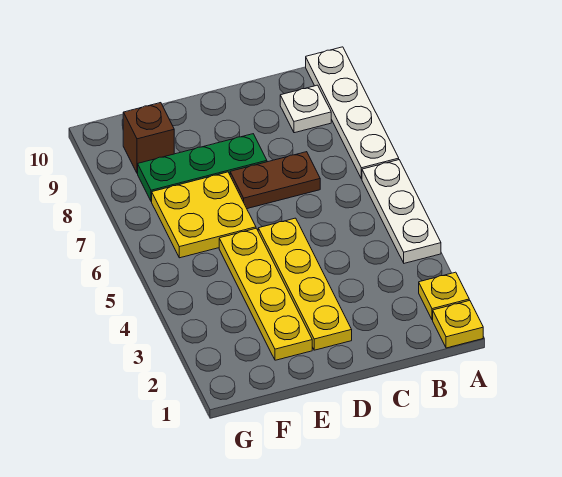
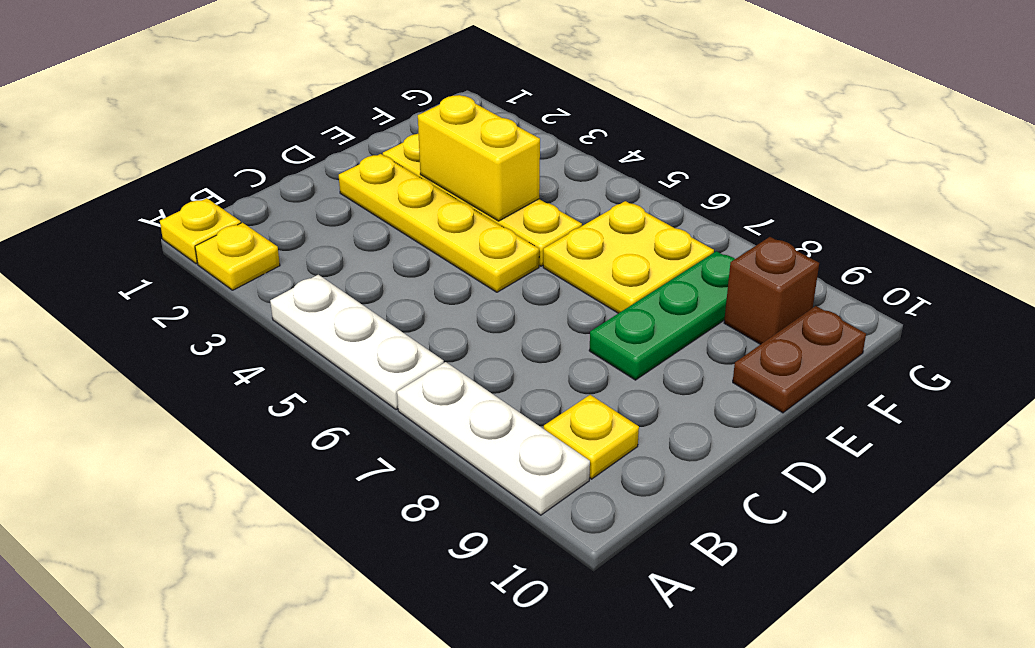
white plate A7:A10 level 1 -> white plate A7:A9 level 1
white plate B9 level 1 -> yellow plate B9 level 1
brown plate C7:D7 level 1 -> brown plate E10:F10 level 1
none -> yellow brick E3:E4 level 2

